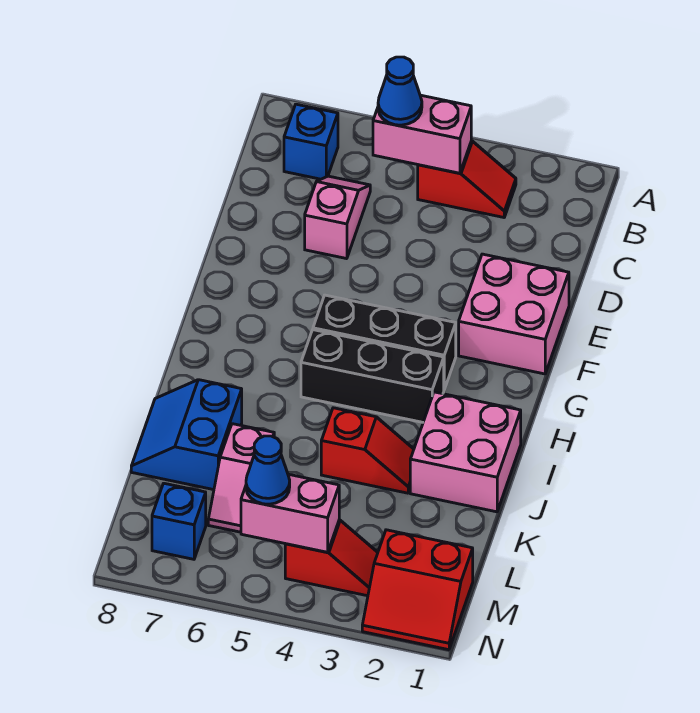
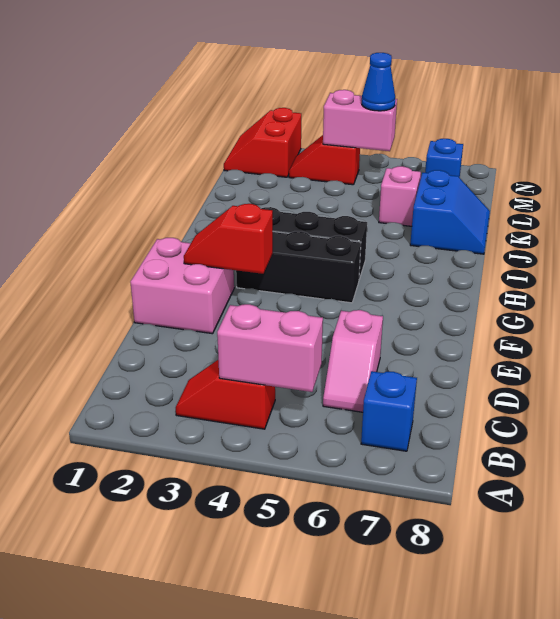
blue cone B5 level 3 -> none
pink brick I1:J2 level 1 -> none
red slope J3:J4 level 1 top 4 -> red slope F2:F3 level 2 top 3
red slope M1:N2 level 1 top M -> red slope M1:N2 level 1 top 2

